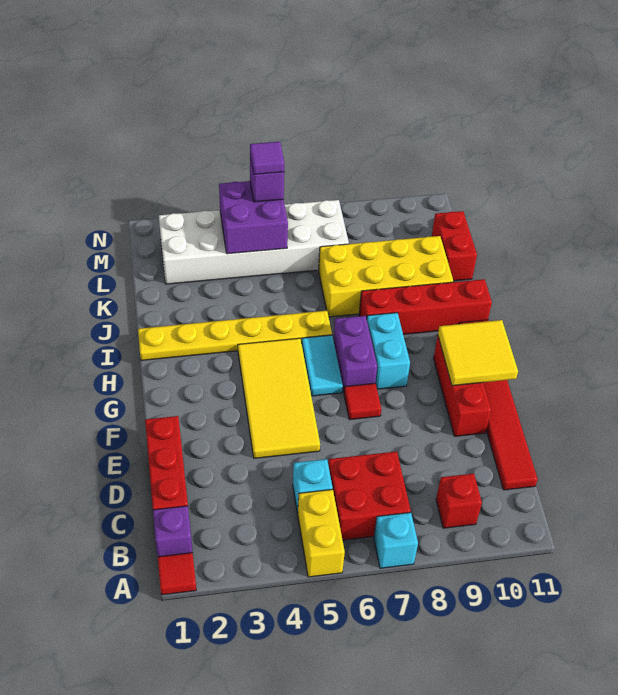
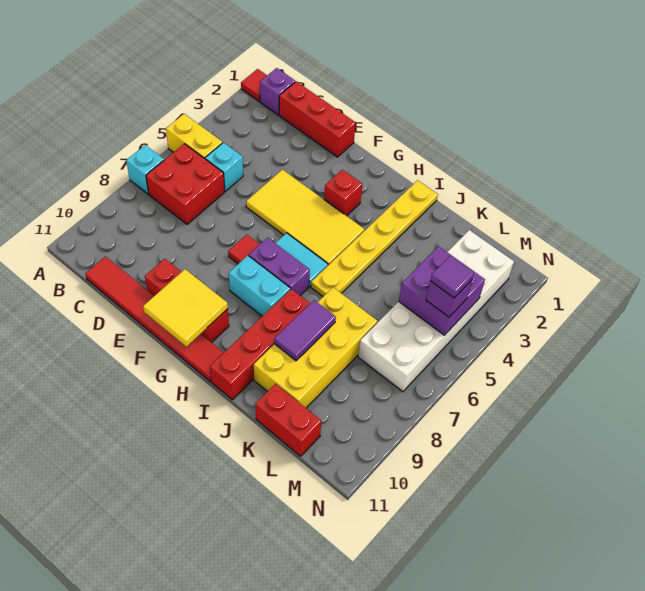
red brick B9 level 1 -> red brick G3 level 1
none -> purple tile J8:J9 level 2

